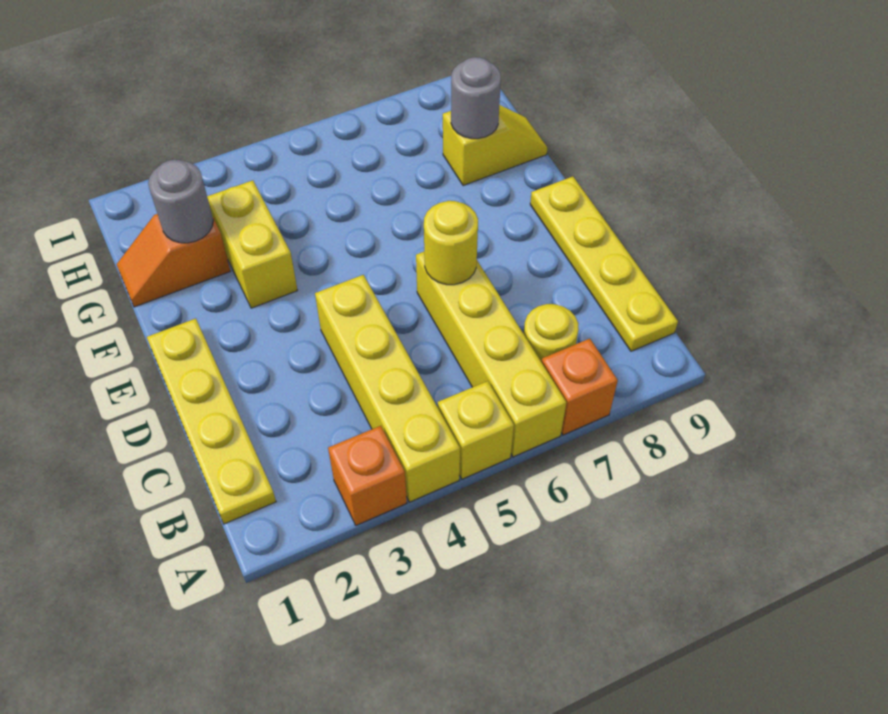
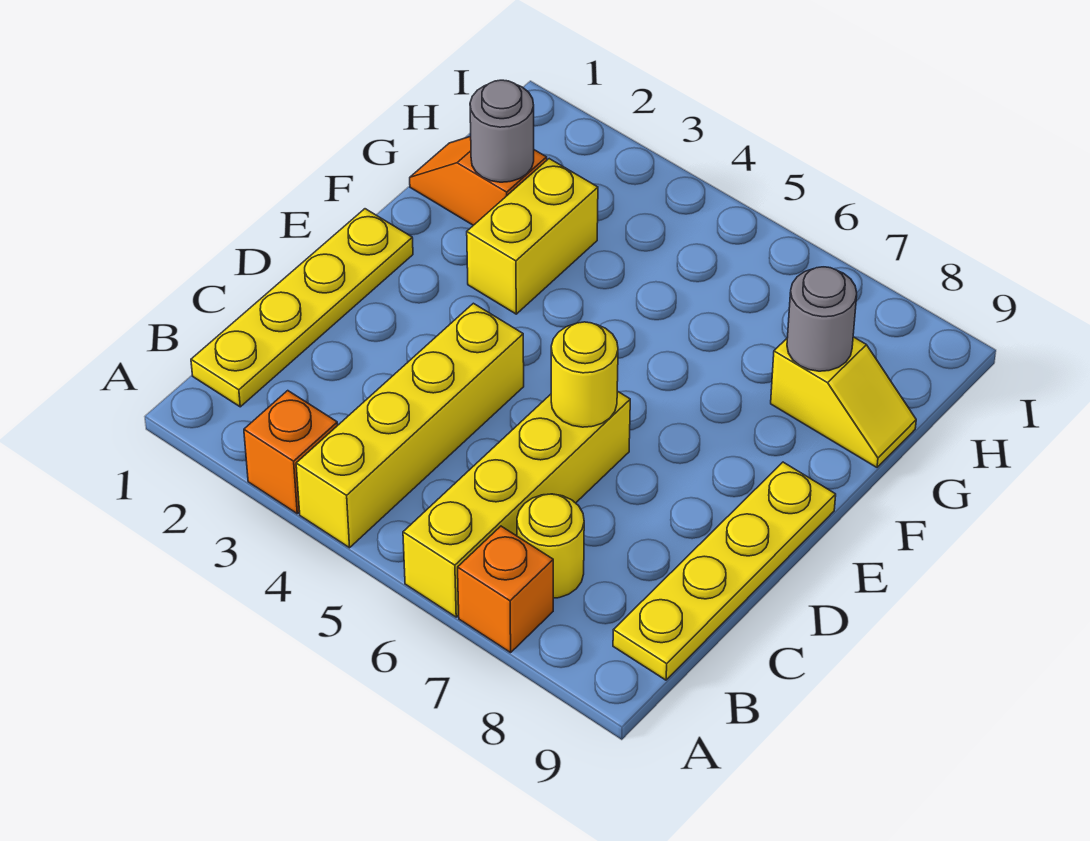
yellow brick A5 level 1 -> none

